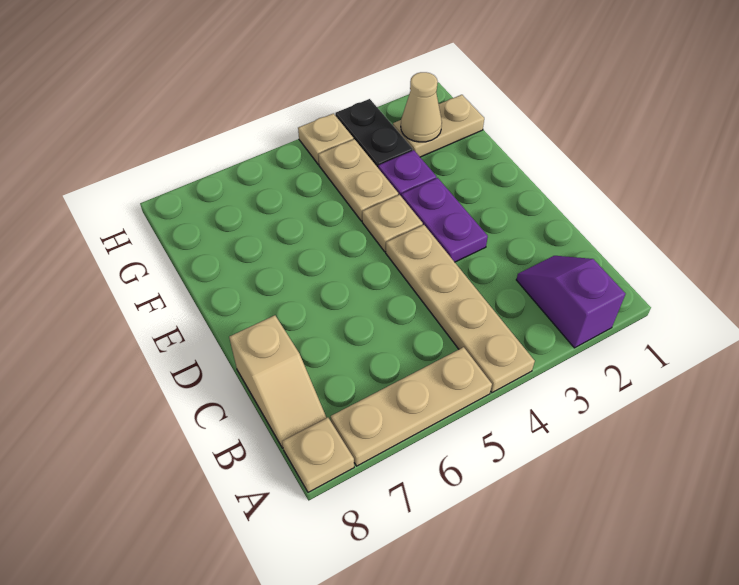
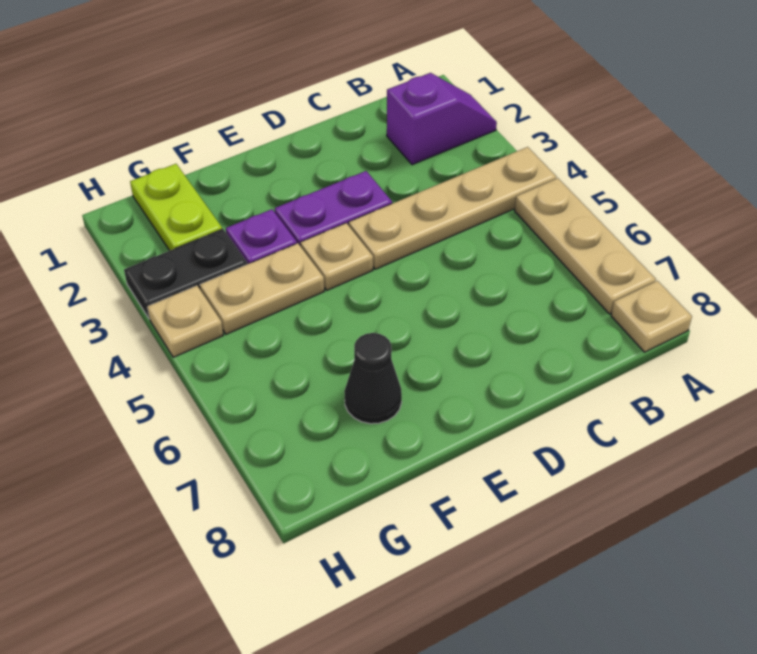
purple slope A2:B2 level 1 top A -> purple slope A2:B2 level 1 top B
tan slope B8:C8 level 1 top C -> none
none -> black cone F7 level 1
tan plate G1:G2 level 1 -> lime plate G1:G2 level 1
tan cone G2 level 2 -> none

